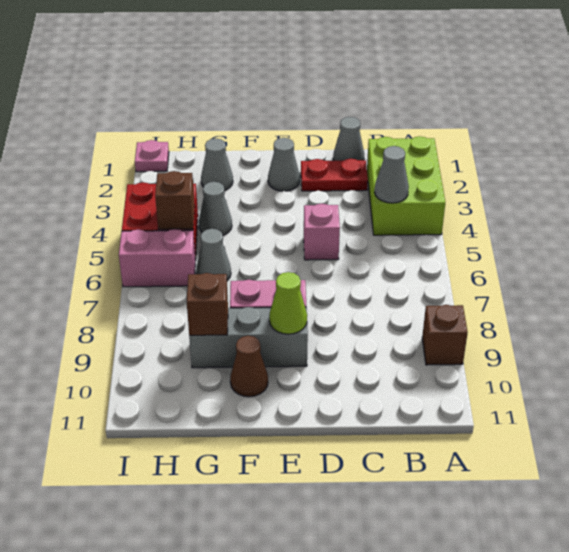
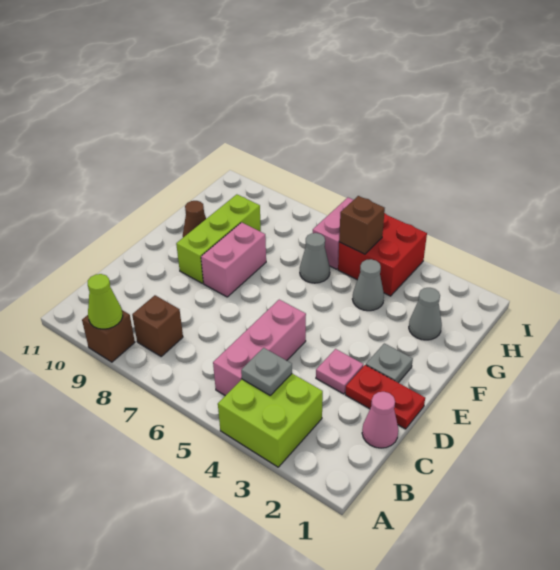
lime brick A2:B4 level 1 -> lime brick A3:B4 level 1
grey cone B4 level 2 -> grey plate B4 level 2
grey cone C1 level 1 -> pink cone C1 level 1
red plate C2:D2 level 1 -> red plate D1:D2 level 1
pink brick D5 level 1 -> pink brick B5:D5 level 1
grey cone E2 level 1 -> grey plate E2 level 1
grey brick E9:G9 level 1 -> lime brick E9:G9 level 1
lime cone E9 level 2 -> lime cone A9 level 2
brown brick G9 level 2 -> brown brick B8 level 1
pink plate I1 level 1 -> pink plate D3 level 1

